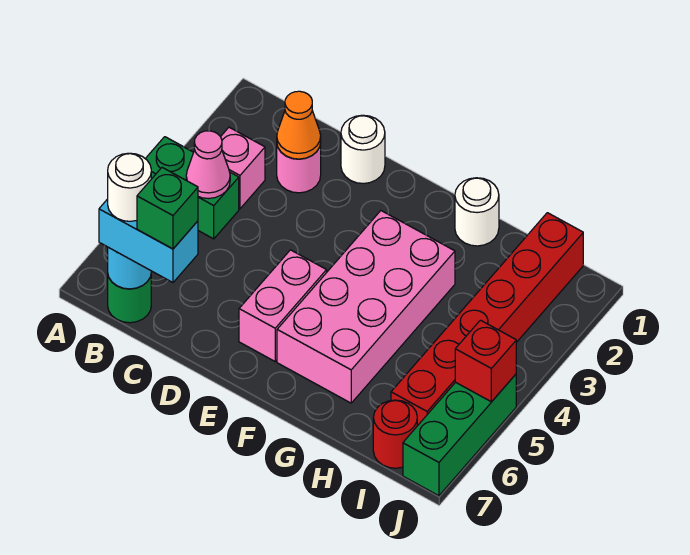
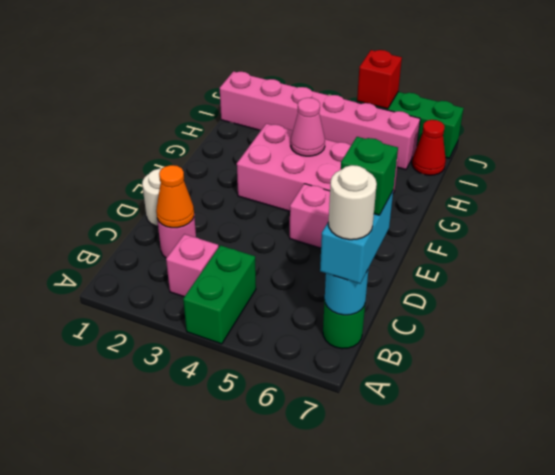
pink cone B4 level 2 -> pink cone G4 level 2
white round brick G1 level 1 -> none
red brick I1:I6 level 1 -> pink brick I1:I6 level 1
red round brick I7 level 1 -> red cone I7 level 1

